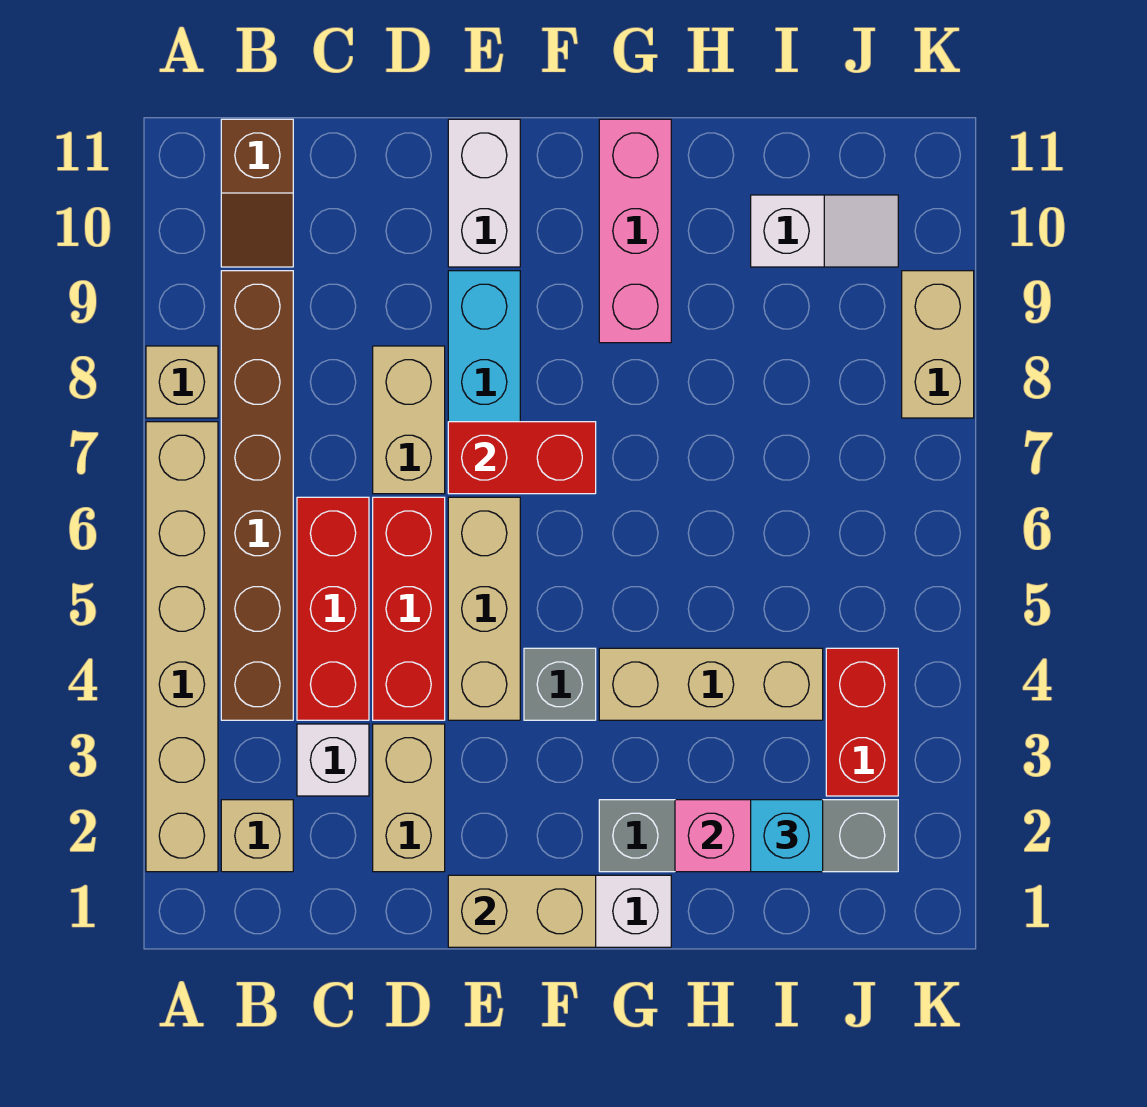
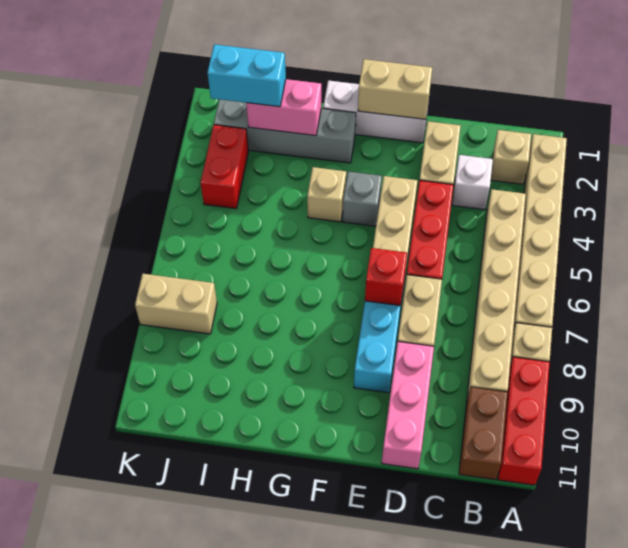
brown brick B4:B9 level 1 -> tan brick B4:B9 level 1
brown slope B10:B11 level 1 top 11 -> brown brick B10:B11 level 1
red brick C4:C6 level 1 -> red brick A9:A11 level 1
red brick E7:F7 level 2 -> red brick E7 level 2
white brick E10:E11 level 1 -> none
tan brick G4:I4 level 1 -> tan brick G4 level 1
pink brick G9:G11 level 1 -> pink brick D9:D11 level 1
cyan brick I2 level 3 -> cyan brick I2:J2 level 3
white slope I10:J10 level 1 top I -> none
tan brick K8:K9 level 1 -> tan brick J8:K8 level 1

